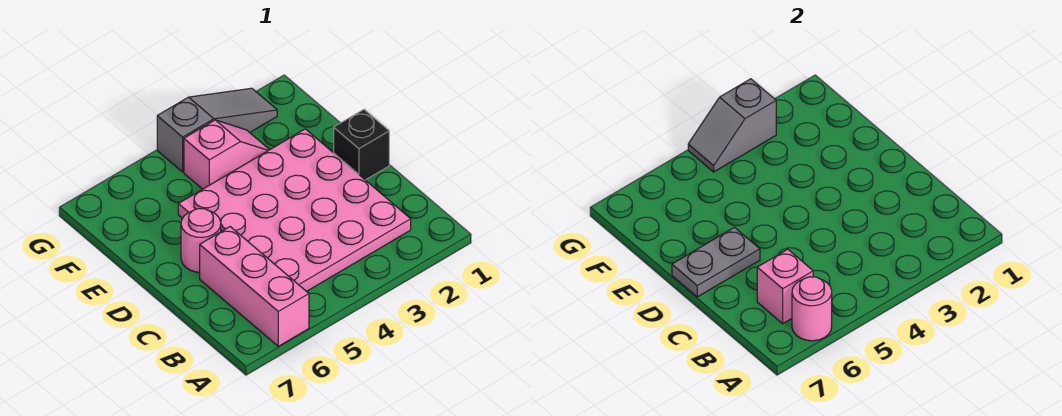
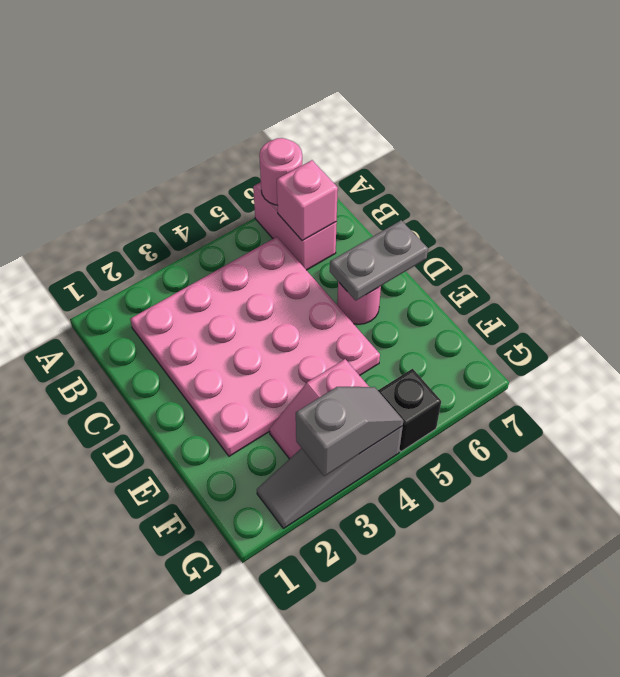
pink brick A6:C6 level 1 -> pink brick A6:B6 level 1
black brick D1 level 1 -> black brick G5 level 1

